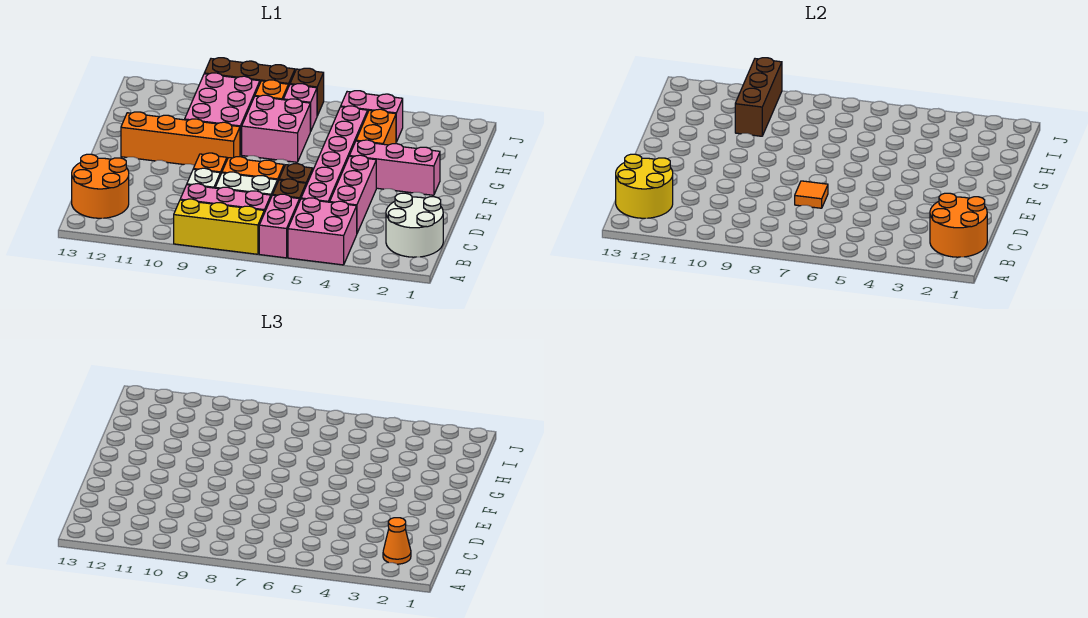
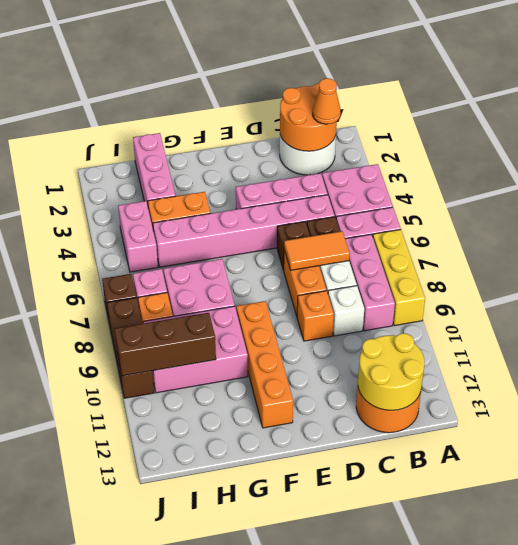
orange tile D7 level 2 -> orange tile C7:D7 level 2
pink brick F2:F4 level 1 -> pink brick H1:H3 level 1

